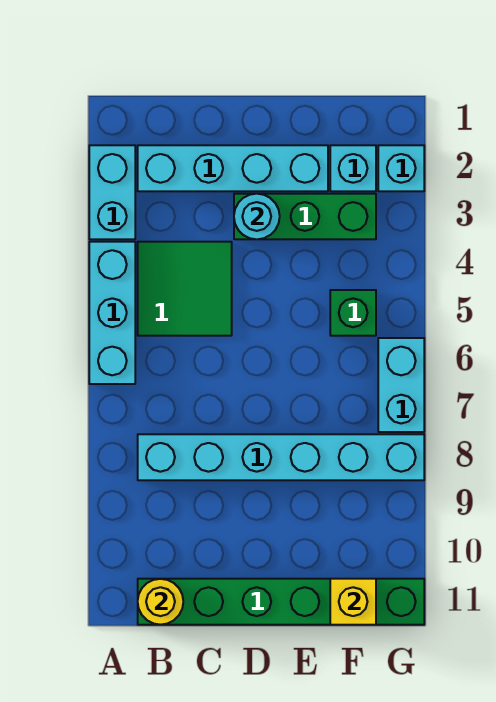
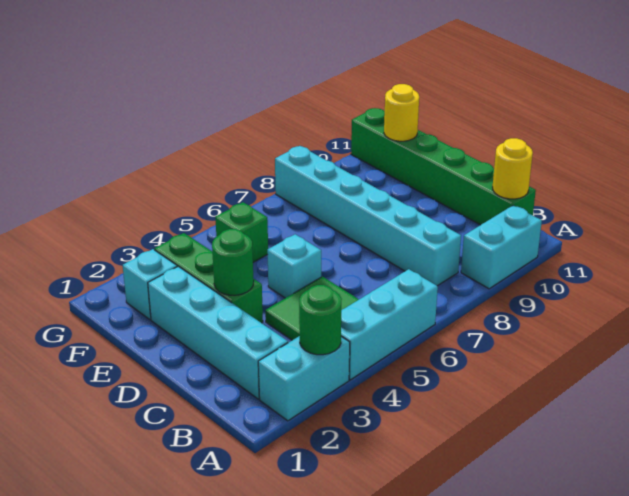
none -> green round brick A3 level 2
cyan round brick D3 level 2 -> green round brick D3 level 2
yellow brick F11 level 2 -> yellow round brick F11 level 2
cyan brick G2 level 1 -> cyan brick D5 level 1
cyan brick G6:G7 level 1 -> cyan brick A9:A10 level 1

